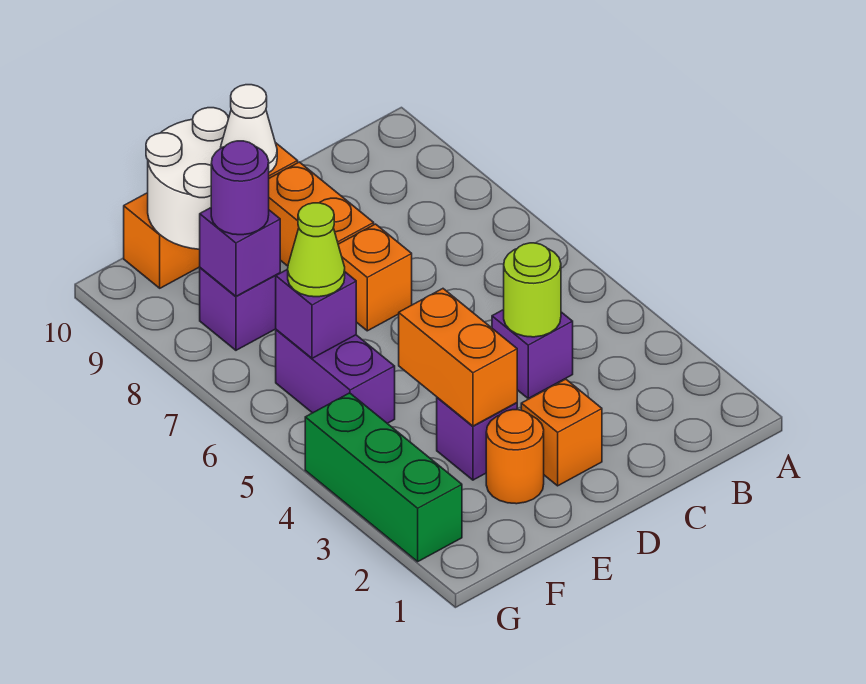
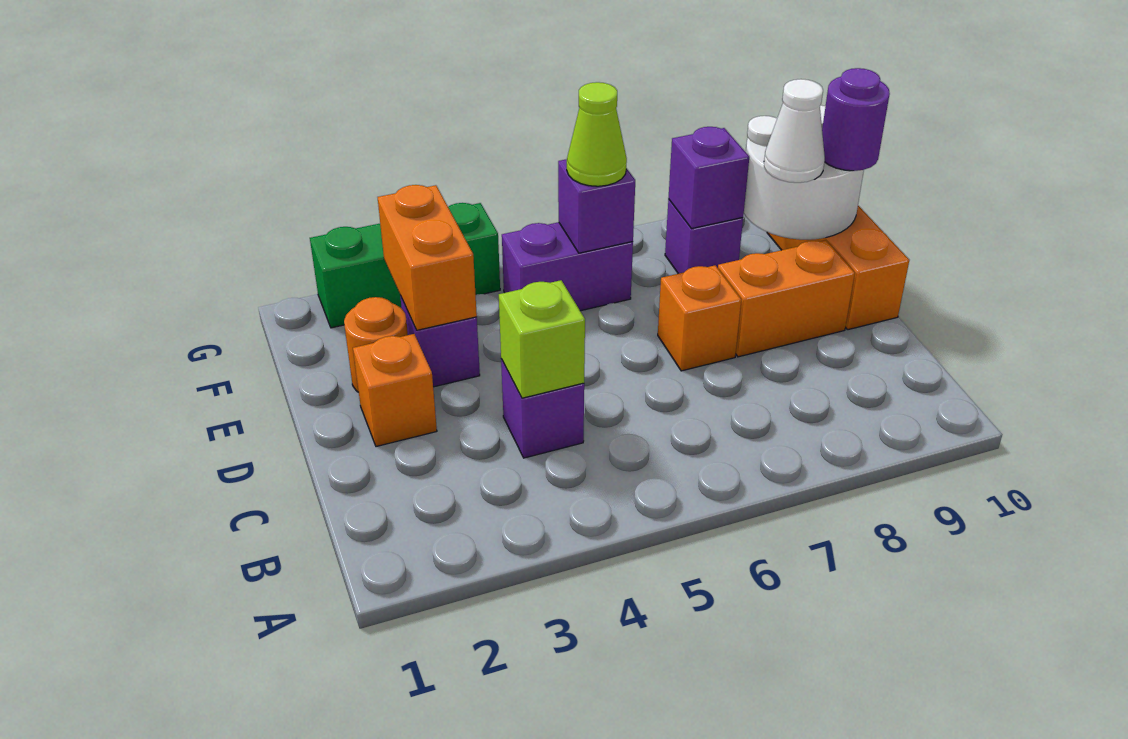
lime round brick C4 level 2 -> lime brick C4 level 2
orange brick E3:E4 level 2 -> orange brick E3:F3 level 2
purple round brick F8 level 3 -> purple round brick E10 level 3

